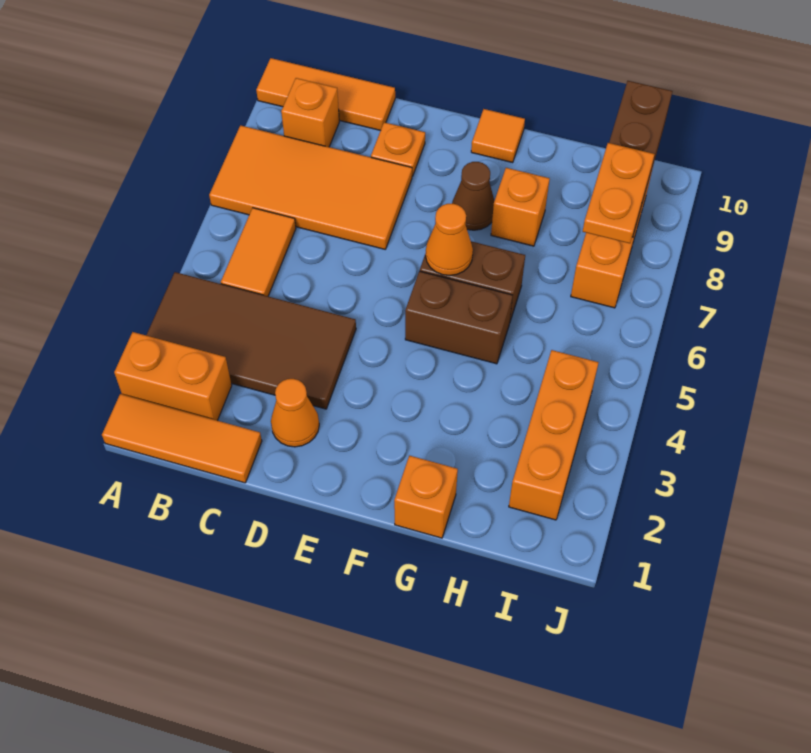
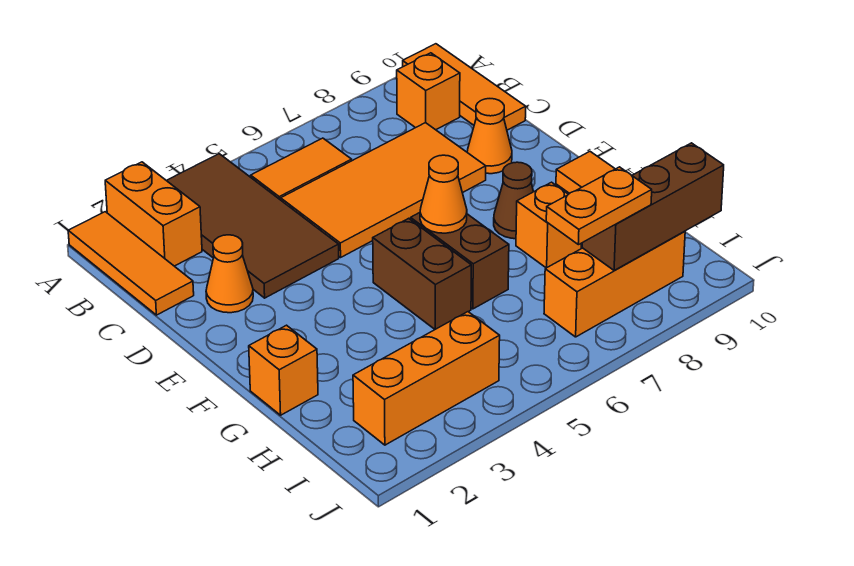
orange tile A7:D8 level 1 -> orange tile C5:D8 level 1
orange plate D9 level 1 -> orange cone D9 level 1

